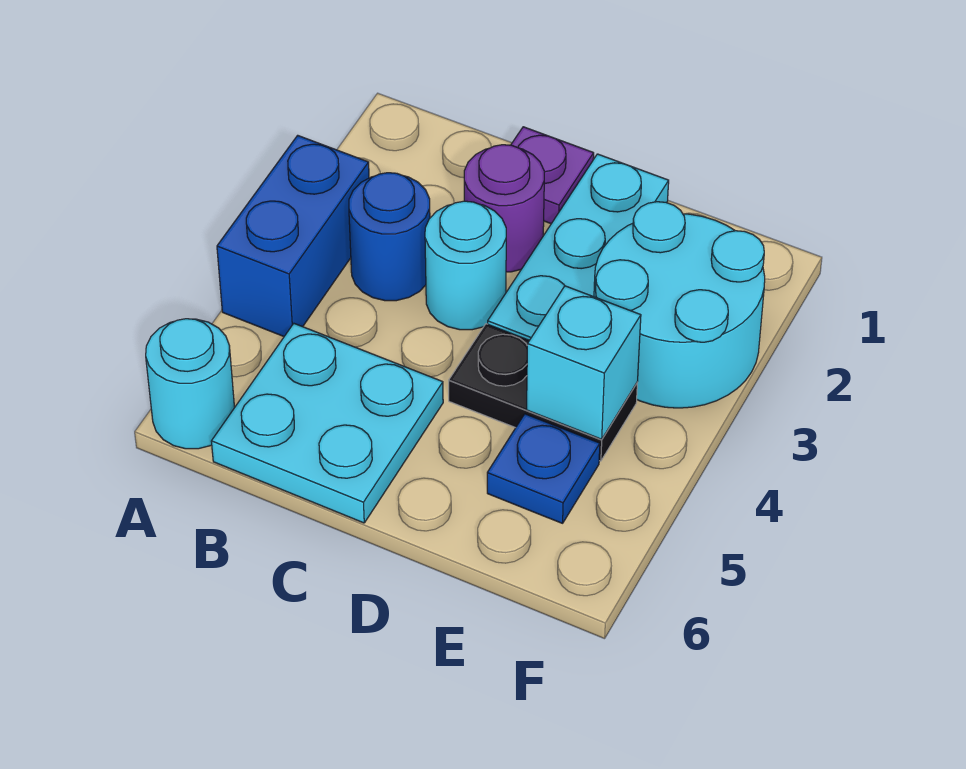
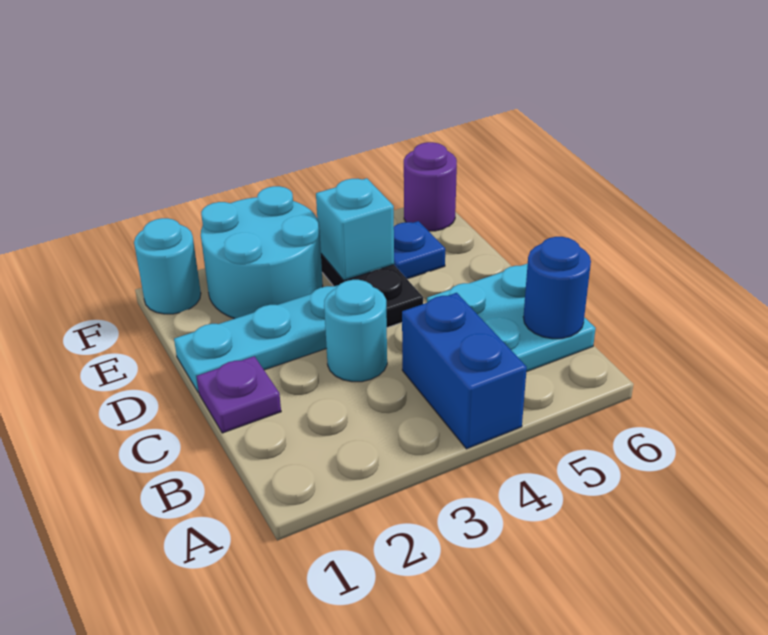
blue brick A3:A4 level 1 -> blue brick A4:B4 level 1
cyan round brick A6 level 1 -> cyan round brick F1 level 1
blue round brick B3 level 1 -> blue round brick B6 level 2
purple round brick C2 level 1 -> purple round brick F6 level 1

